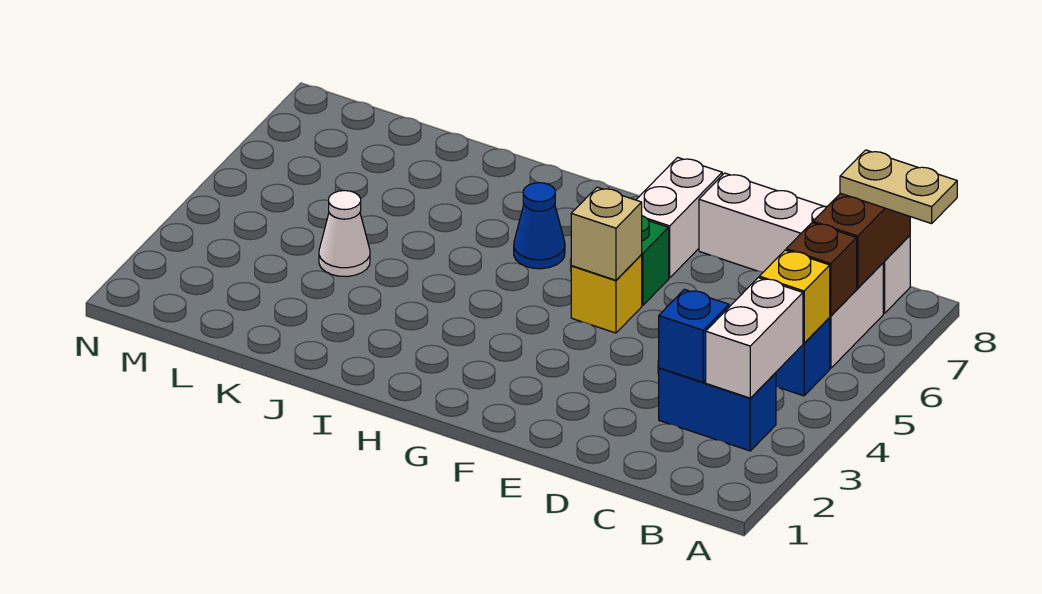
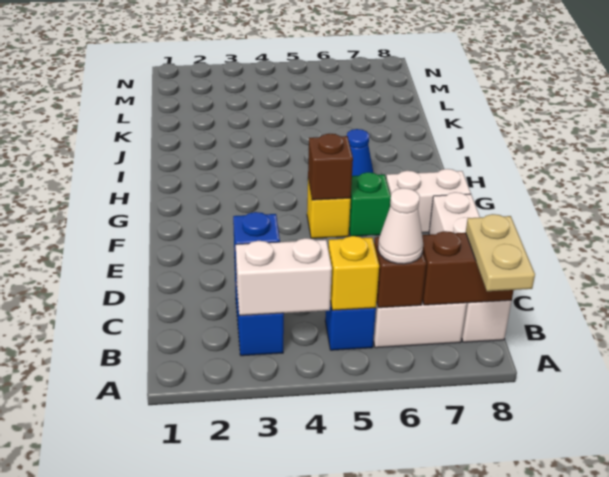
tan brick F5 level 2 -> brown brick F5 level 2
white cone K4 level 1 -> white cone B6 level 3

